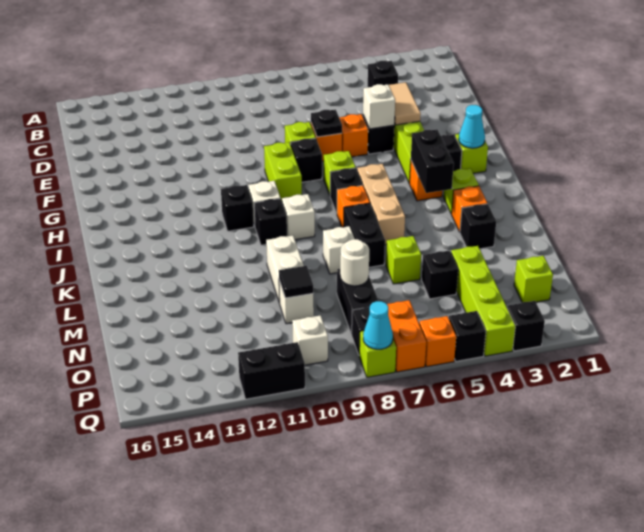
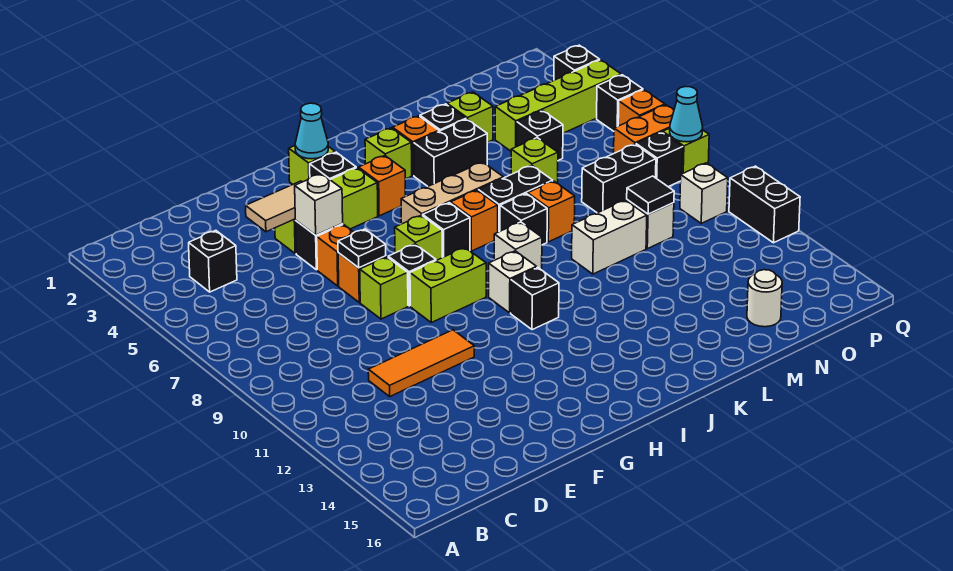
none -> orange tile D11:F11 level 1
black brick I4:J4 level 2 -> black brick K4:L4 level 1
black brick J10 level 1 -> black brick K8 level 1
white brick L8 level 1 -> orange brick L8 level 1
white round brick N8 level 2 -> white round brick N15 level 1
lime brick O2 level 1 -> lime brick M3 level 1

